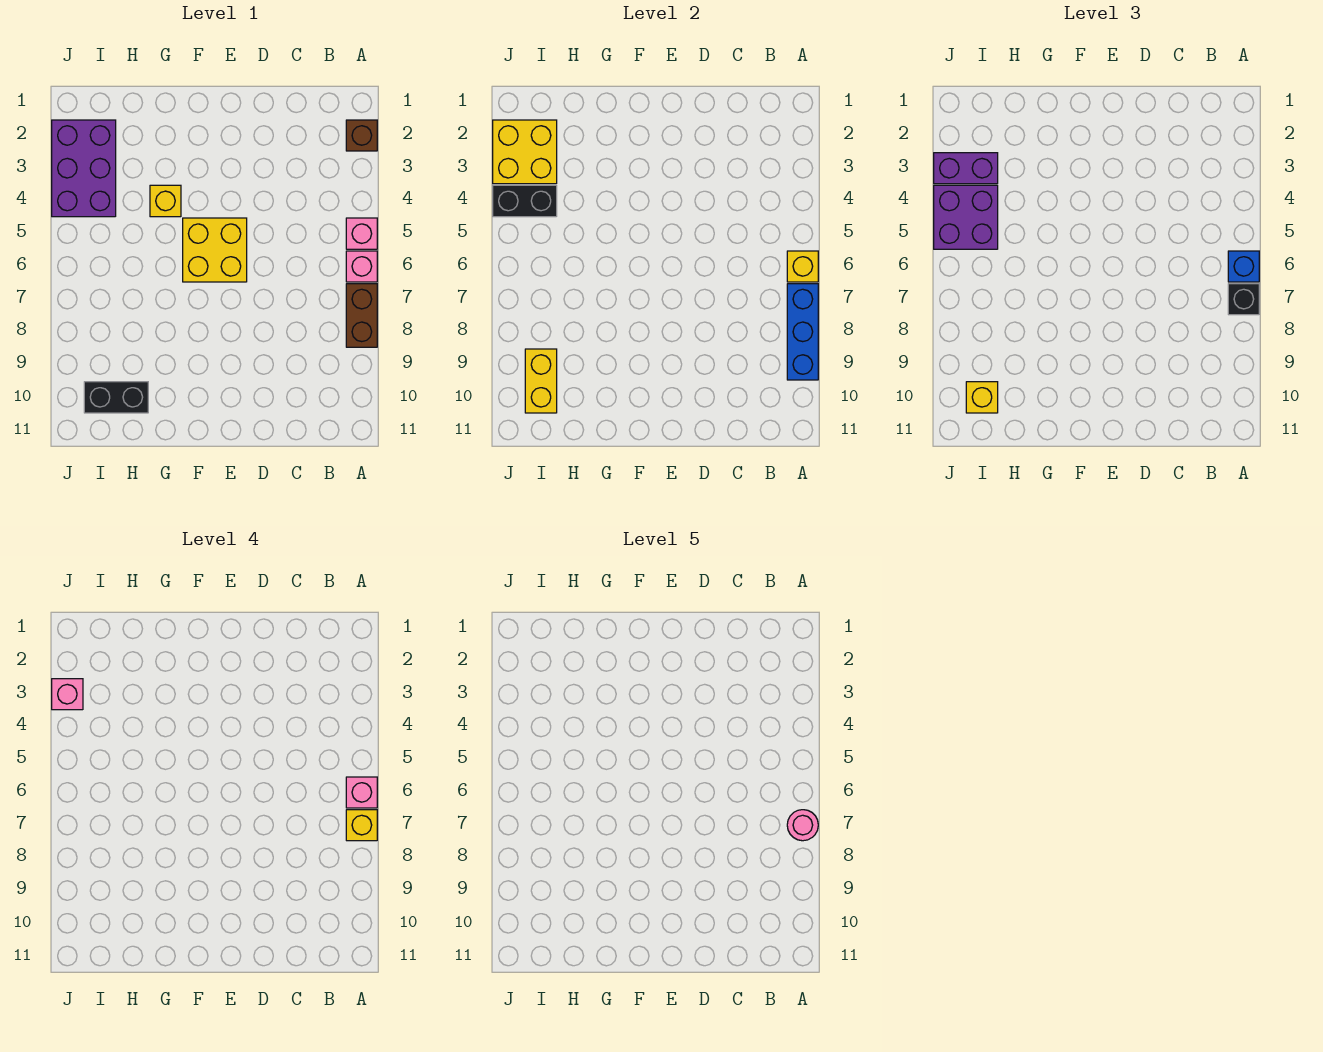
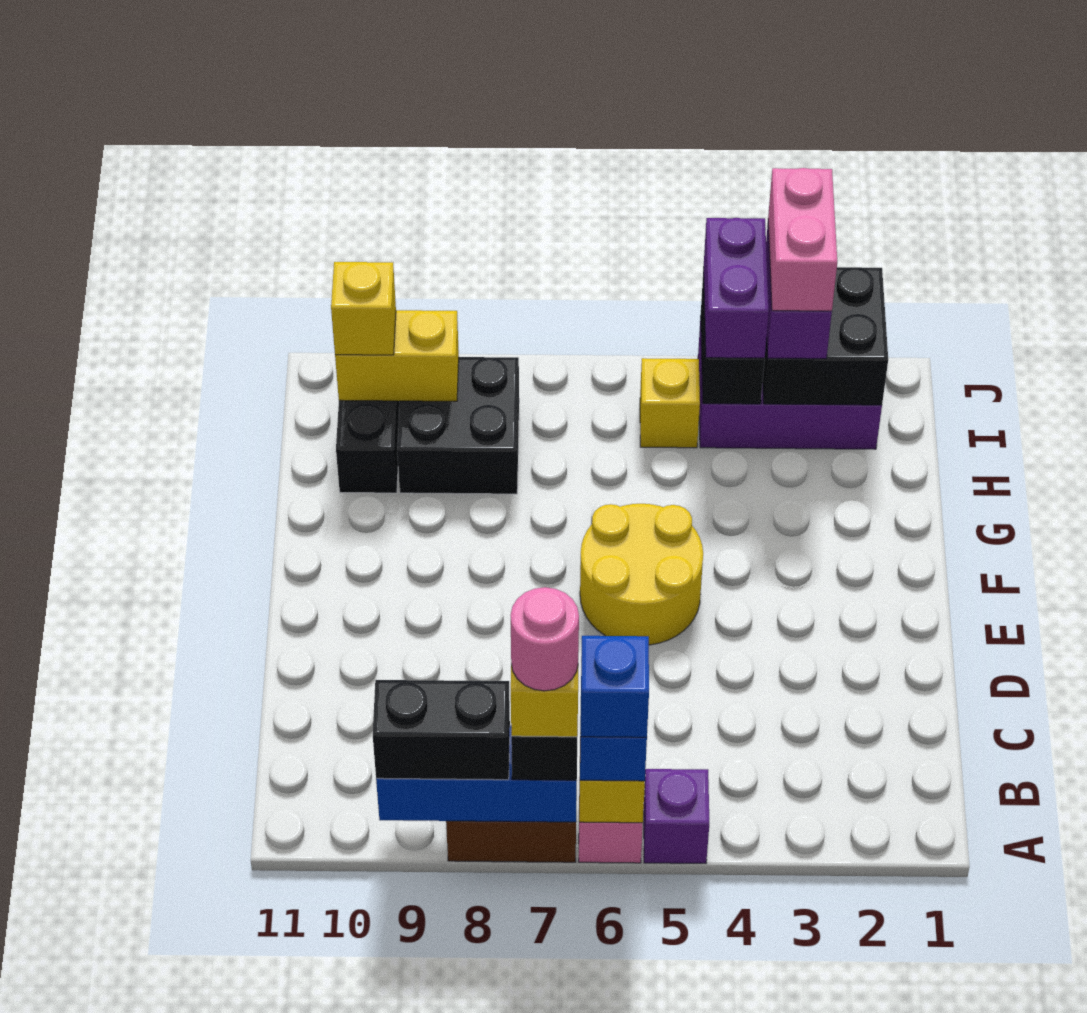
brown brick A2 level 1 -> none
pink brick A5 level 1 -> purple brick A5 level 1
pink brick A6 level 4 -> blue brick A6 level 4
none -> black brick A8:A9 level 3
yellow brick E5:F6 level 1 -> yellow round brick E5:F6 level 1
yellow brick G4 level 1 -> yellow brick I5 level 1
none -> black brick H8:I9 level 1
yellow brick I2:J3 level 2 -> black brick I2:J3 level 2
purple brick I4:J5 level 3 -> purple brick I4:J4 level 3
pink brick J3 level 4 -> pink brick I3:J3 level 4

